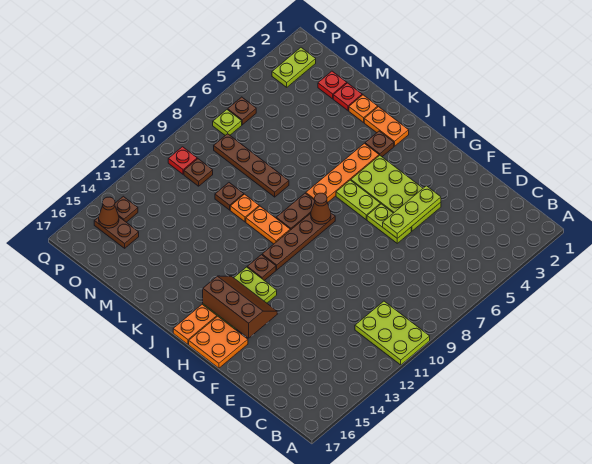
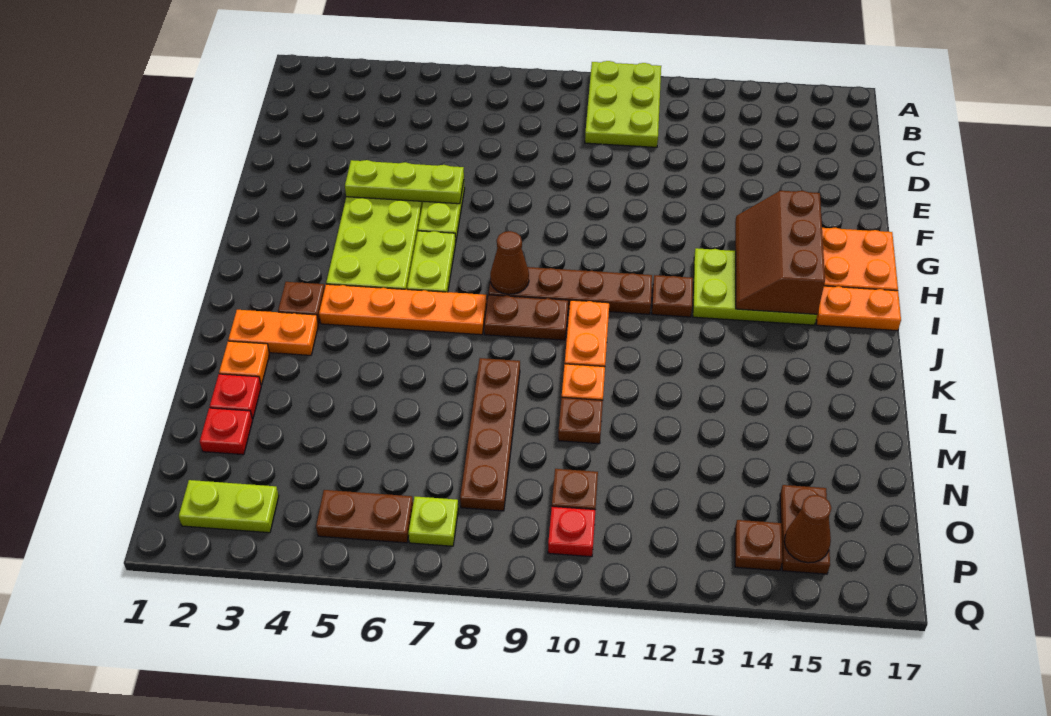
orange plate J2:K2 level 1 -> orange plate K2:K3 level 1
brown plate P6 level 1 -> brown plate P5:P6 level 1

